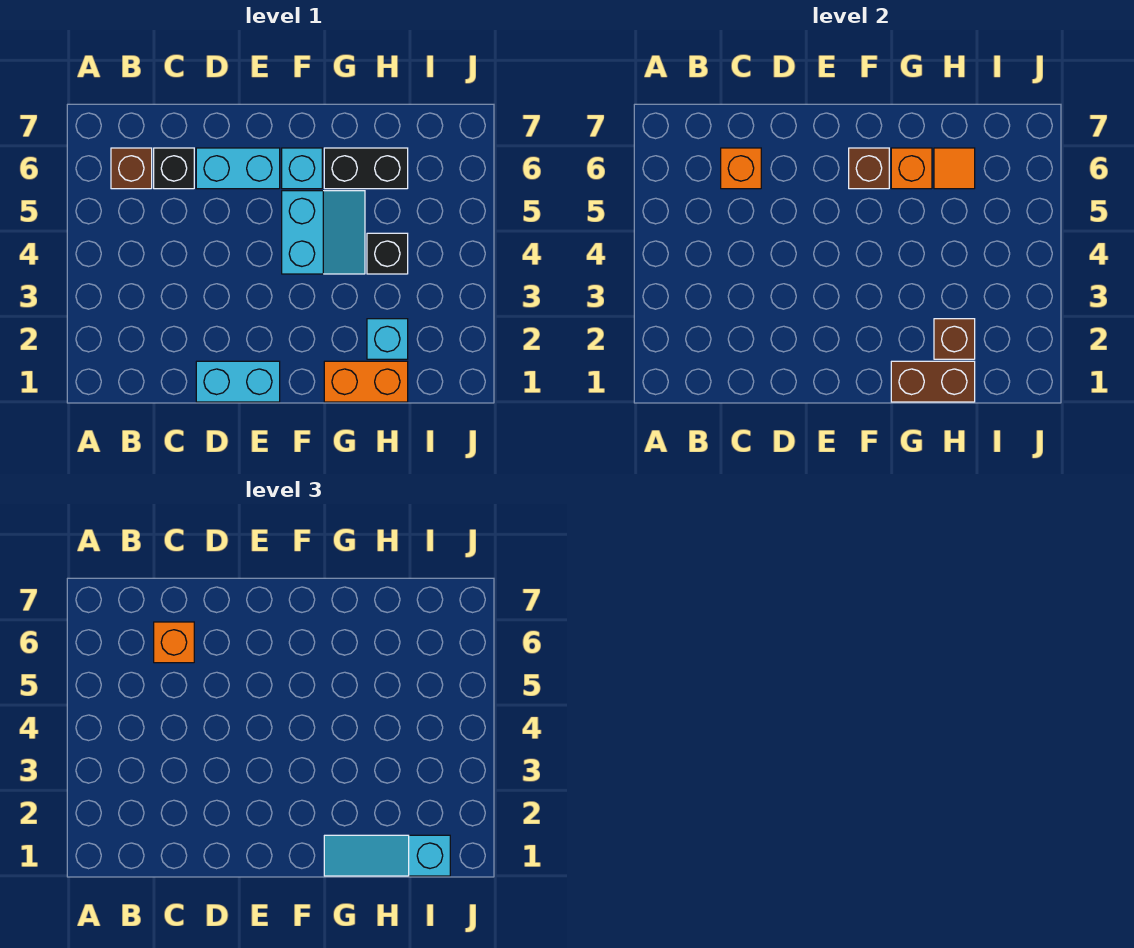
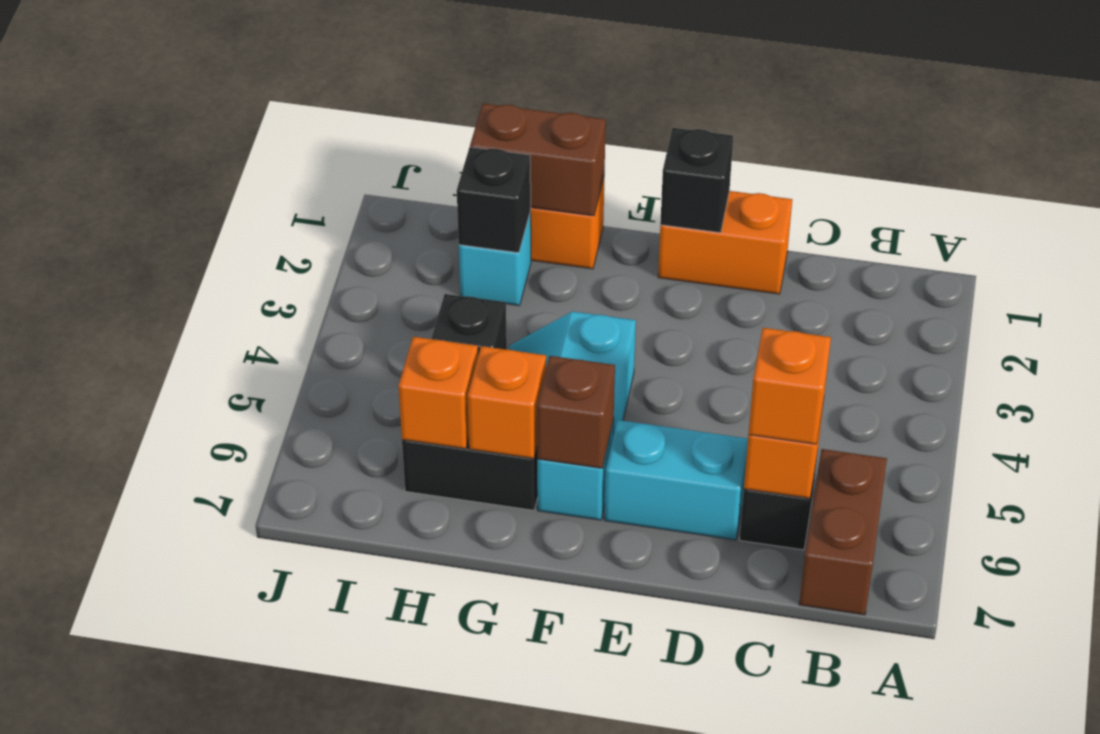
brown brick B6 level 1 -> brown brick B6:B7 level 1
cyan brick D1:E1 level 1 -> orange brick D1:E1 level 1
none -> black brick E1 level 2
cyan slope G1:I1 level 3 top I -> none
brown brick H2 level 2 -> black brick H2 level 2
orange tile H6 level 2 -> orange brick H6 level 2

